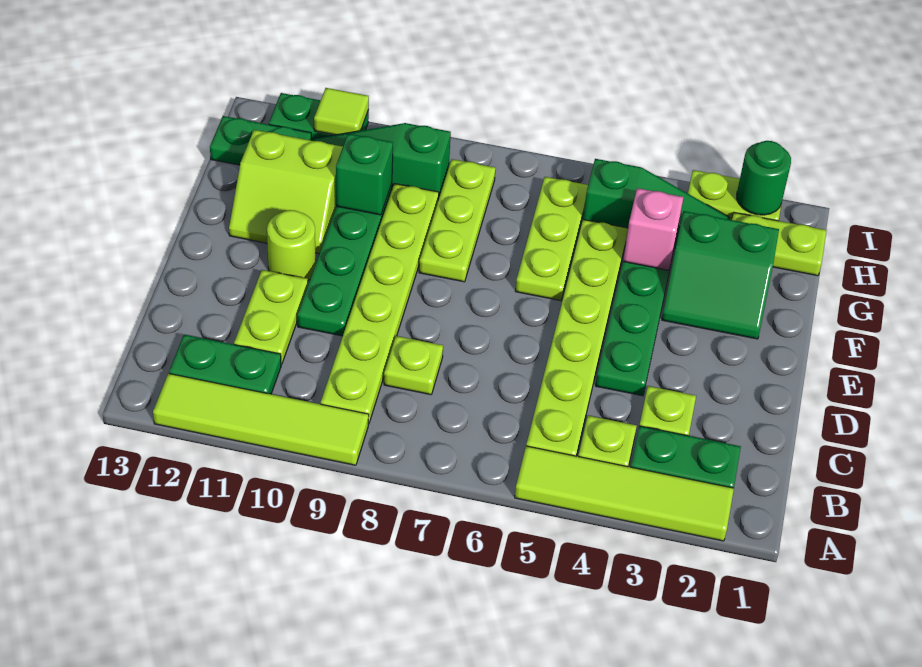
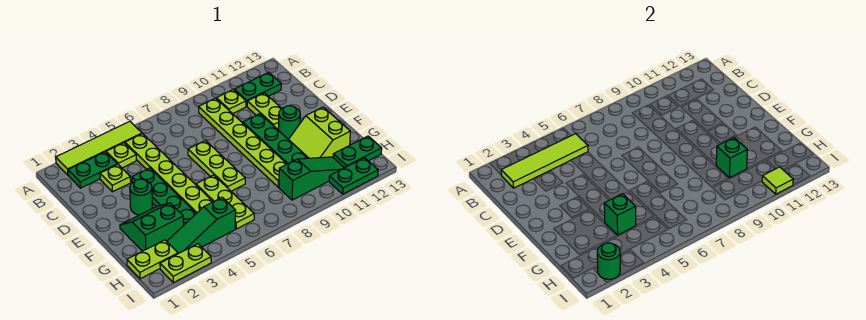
lime tile A9:A12 level 1 -> lime tile B2:B5 level 2
lime plate C8 level 1 -> lime plate B10 level 1
none -> green round brick E3 level 1
lime round brick E11 level 1 -> green round brick E11 level 1
lime plate F8:H8 level 1 -> lime plate D7:F7 level 1
lime slope F11:G12 level 1 top G -> lime slope F11:G12 level 1 top 12
pink brick G4 level 2 -> green brick G4 level 2

